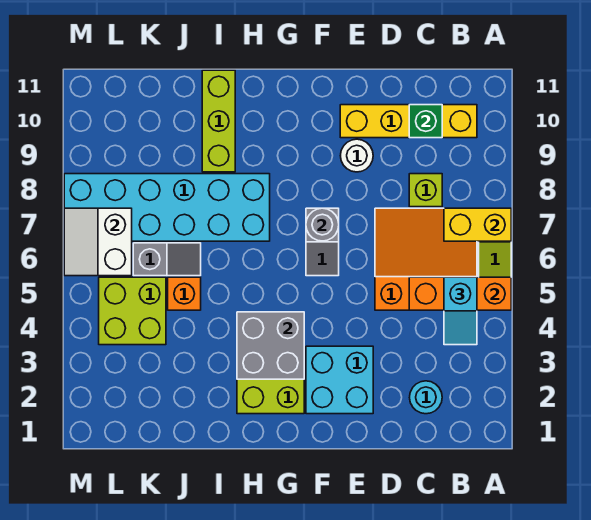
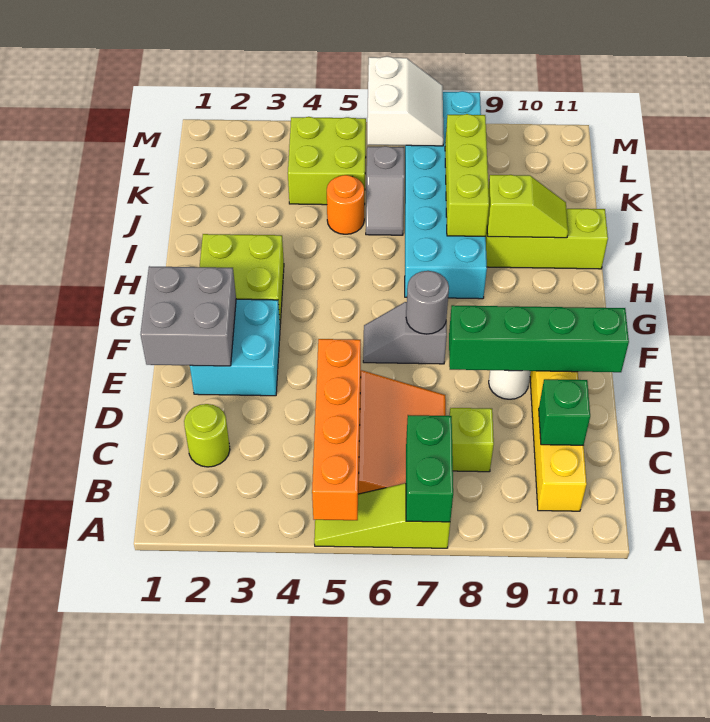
orange brick A5:C5 level 2 -> orange brick A5:D5 level 2
yellow brick A7:B7 level 2 -> green brick A7:B7 level 2
cyan slope B4:B5 level 3 top 5 -> none
cyan round brick C2 level 1 -> lime round brick C2 level 1
none -> green brick E8:E11 level 2
grey brick G3:H4 level 2 -> grey brick E1:F2 level 2
none -> lime brick I8:K8 level 2
none -> lime slope I9:I10 level 2 top 9
orange brick J5 level 1 -> orange round brick J5 level 1
white slope L6:M7 level 2 top L -> white slope L6:M7 level 2 top 6

